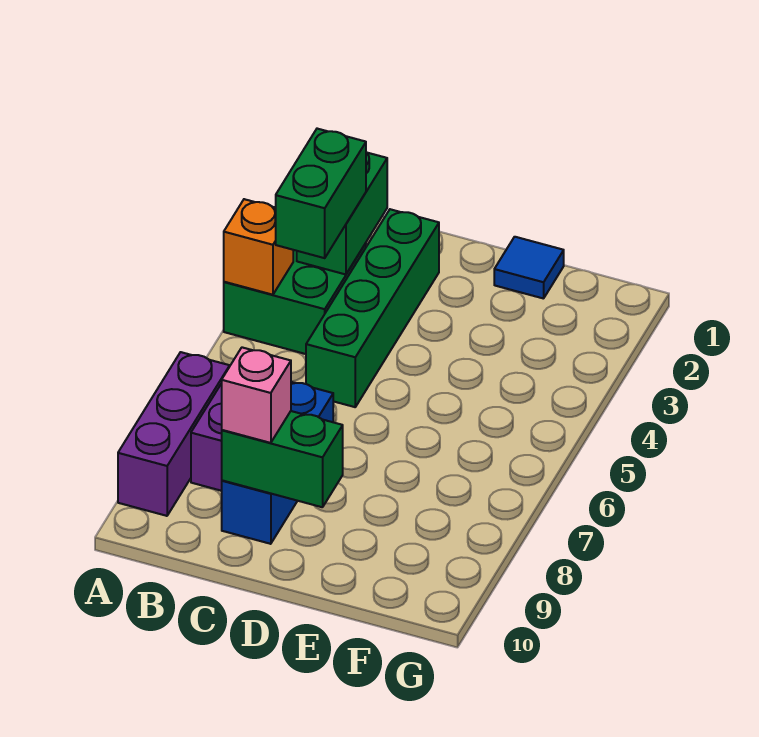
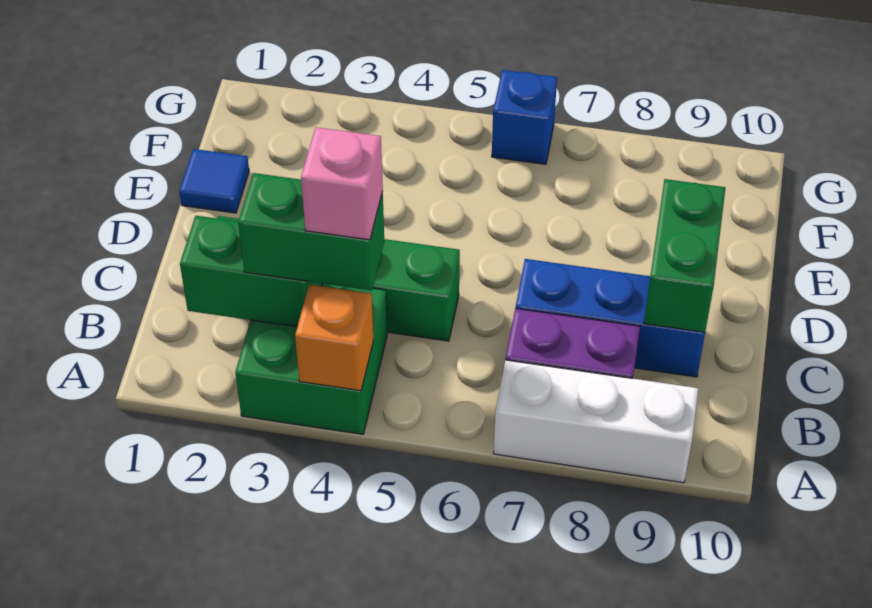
purple brick A7:A9 level 1 -> white brick A7:A9 level 1
pink brick C9 level 3 -> pink brick B4 level 4
none -> blue brick G6 level 1

